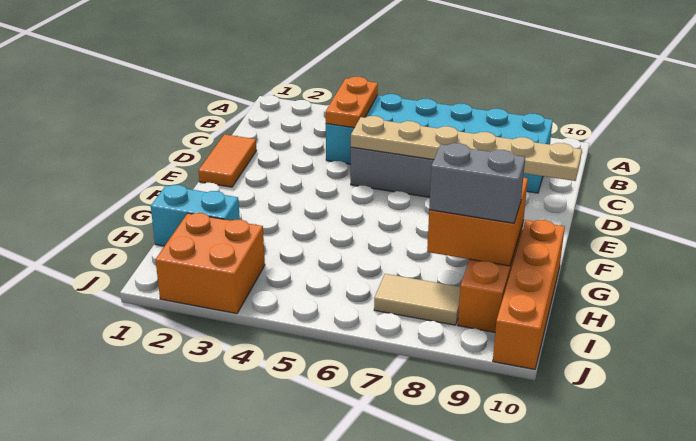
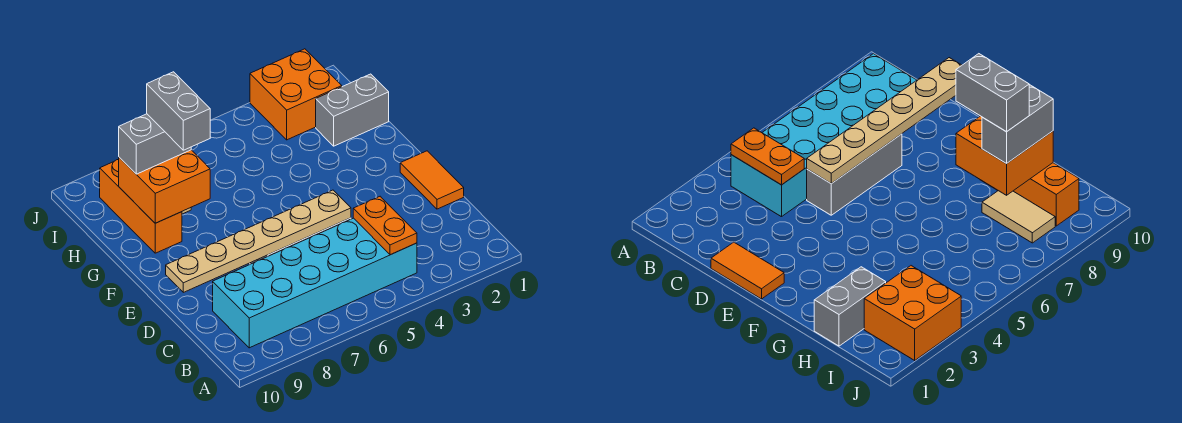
none -> grey brick G8:H8 level 4
orange brick G10:J10 level 1 -> none
cyan brick H1:H2 level 1 -> grey brick H1:H2 level 1
tan tile I7:I8 level 1 -> tan tile H8:I8 level 1

